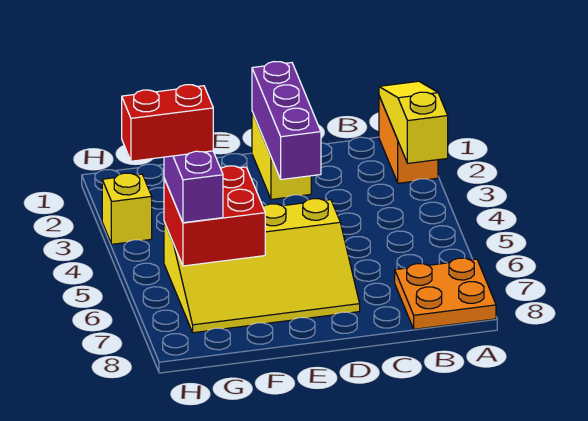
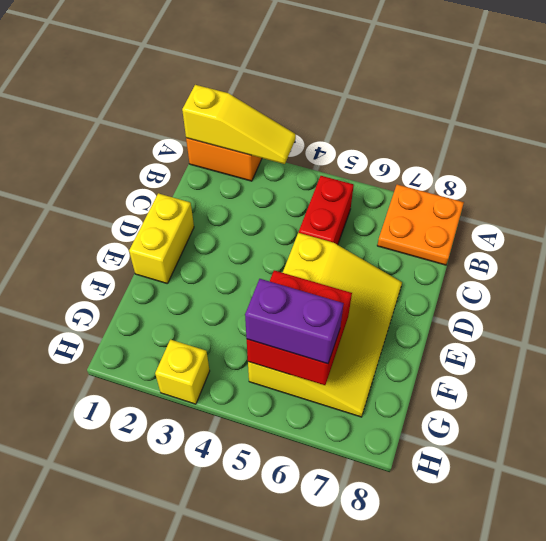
yellow slope A1:A3 level 2 top 3 -> yellow slope A1:A3 level 2 top 1
yellow brick D1:D2 level 1 -> yellow brick D1:E1 level 1
purple brick D1:D3 level 2 -> none
red brick G5:H5 level 4 -> red brick B5:C5 level 1

